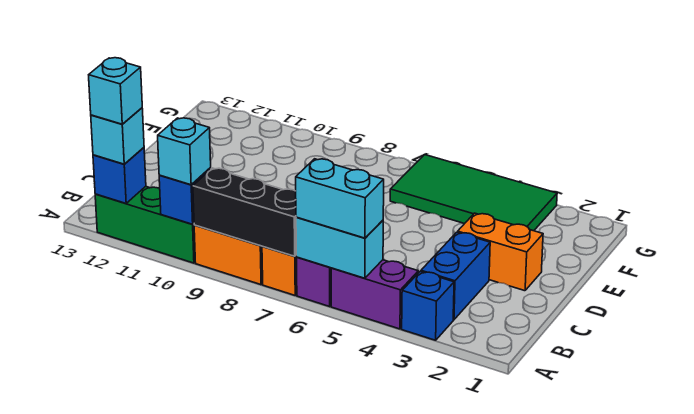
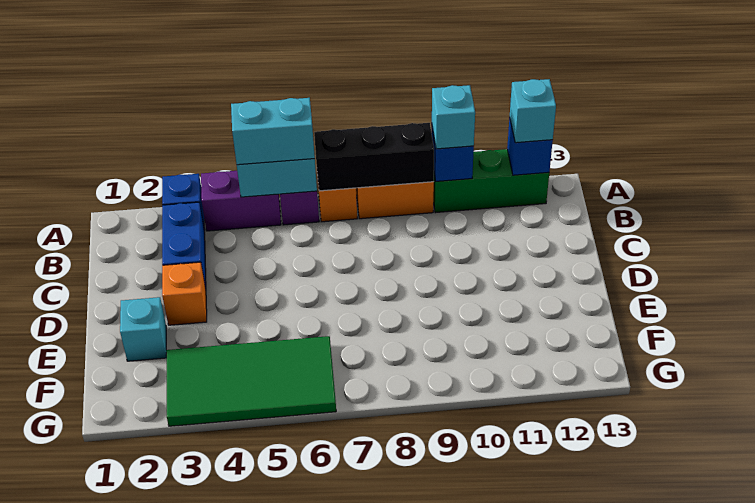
cyan brick A12 level 4 -> cyan brick E2 level 1
orange brick D2:D3 level 1 -> orange brick D3 level 1

